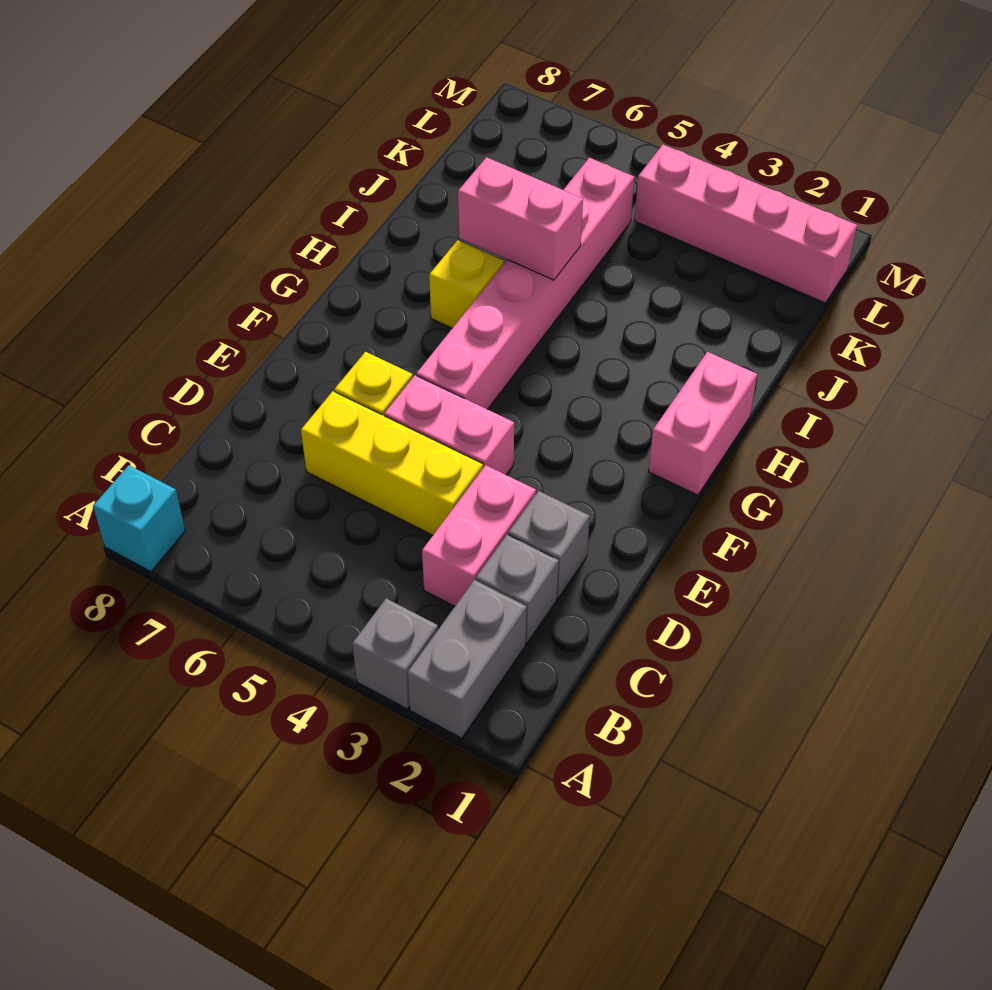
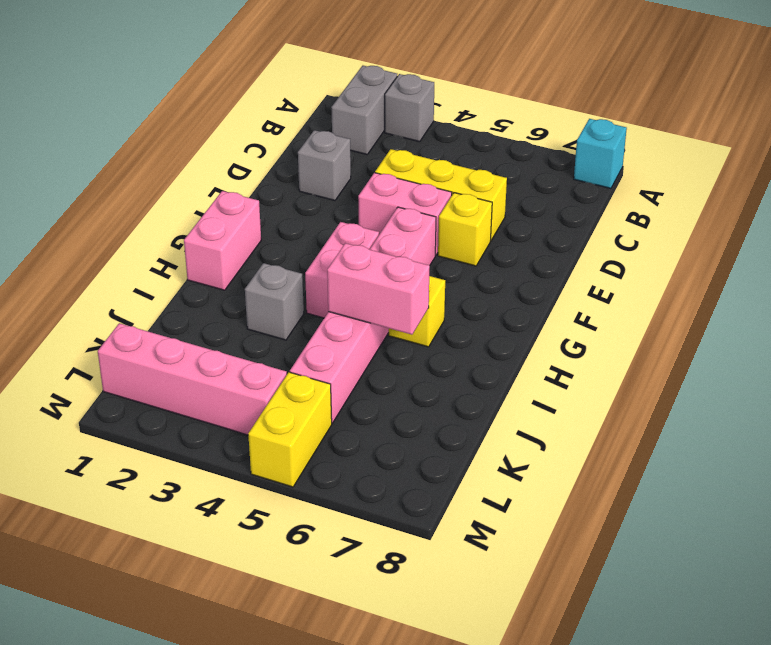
grey brick C2 level 1 -> grey brick I3 level 1
pink brick C3:D3 level 1 -> pink brick G4:H4 level 1
none -> yellow brick L5:M5 level 1

